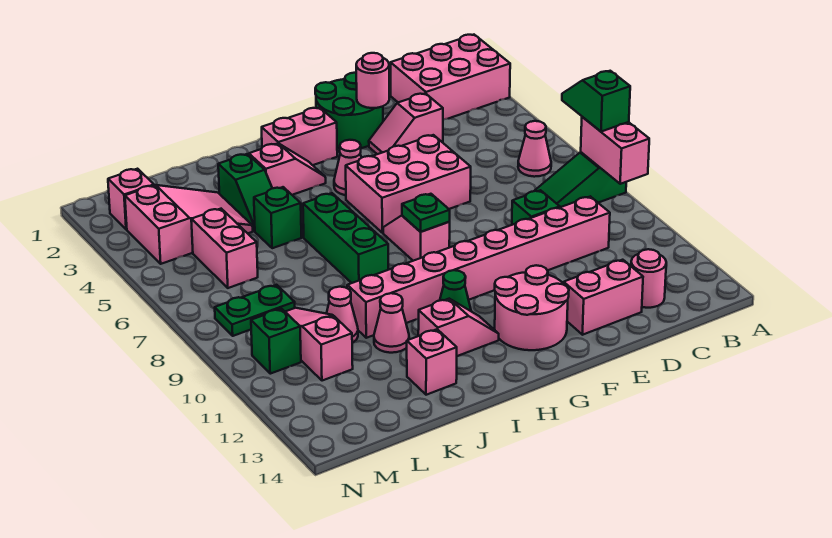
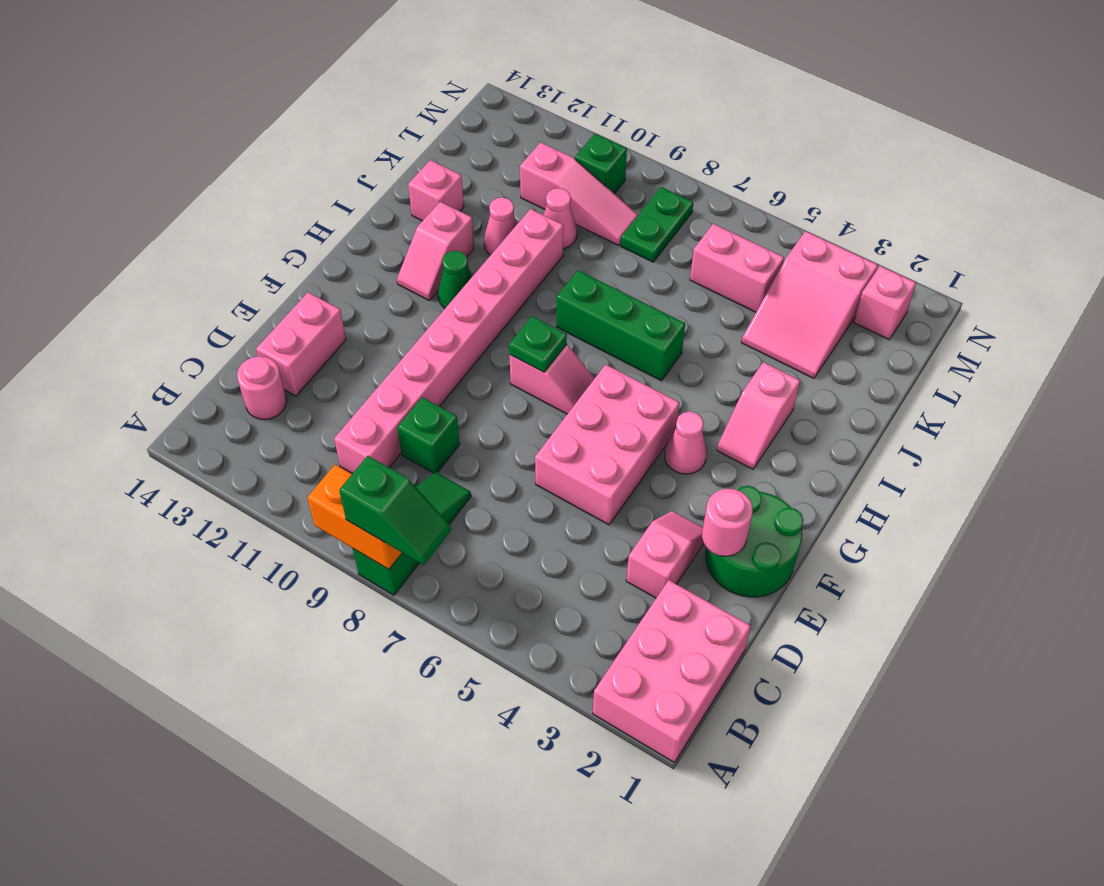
pink brick A8:A9 level 2 -> orange brick A8:A9 level 2
pink cone B6 level 1 -> none
pink round brick F12:G13 level 1 -> none
pink brick G2:H2 level 1 -> none
green slope J3:J4 level 1 top 3 -> none
green brick J5 level 1 -> none

